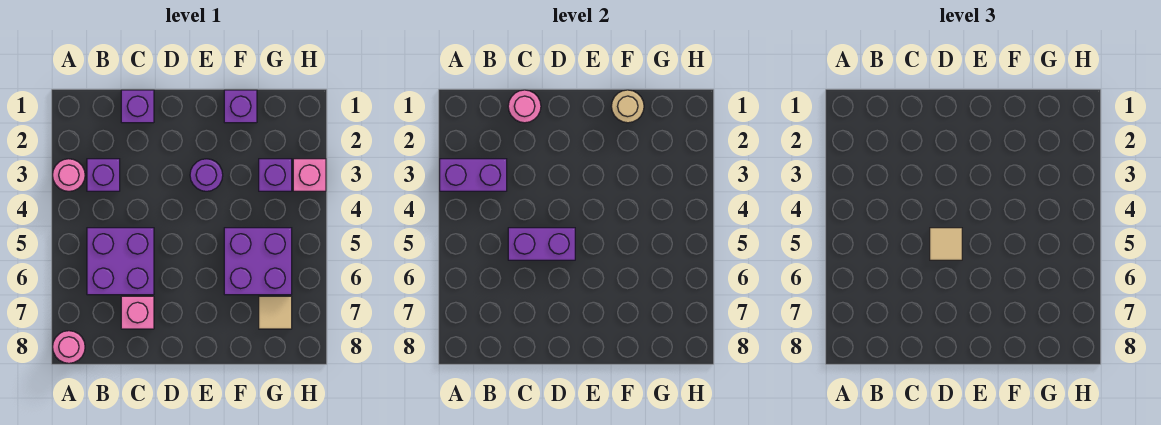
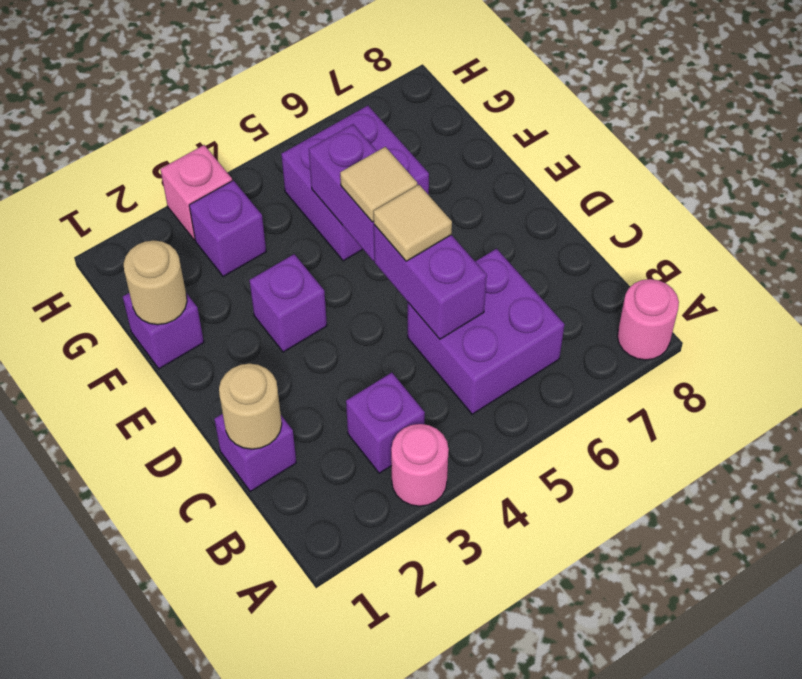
purple brick A3:B3 level 2 -> purple brick E5:F5 level 2
pink round brick C1 level 2 -> tan round brick C1 level 2
pink brick C7 level 1 -> none
purple round brick E3 level 1 -> purple brick E3 level 1
tan tile G7 level 1 -> tan tile E5 level 3

